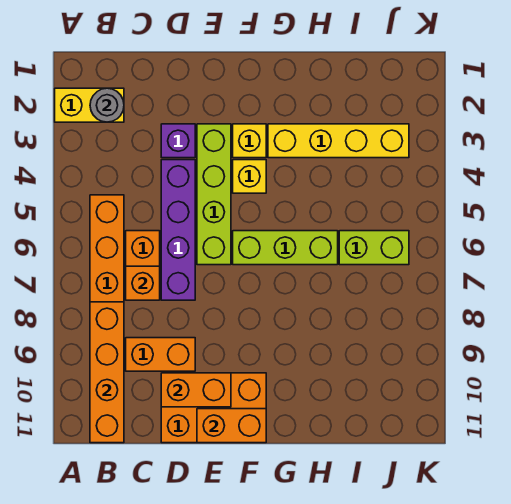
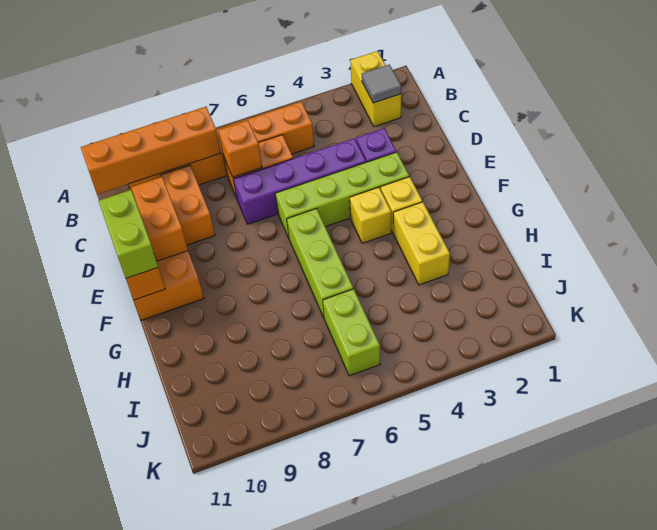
grey round brick B2 level 2 -> grey tile B2 level 2
none -> lime brick E11:F11 level 3
yellow brick G3:J3 level 1 -> yellow brick G3:H3 level 1

